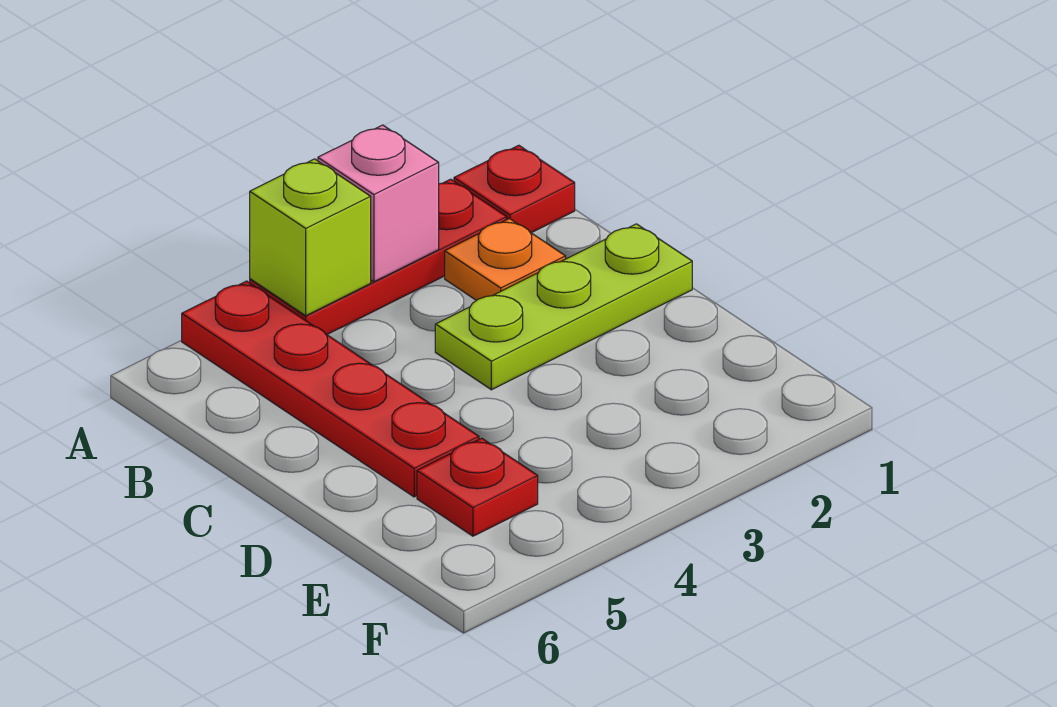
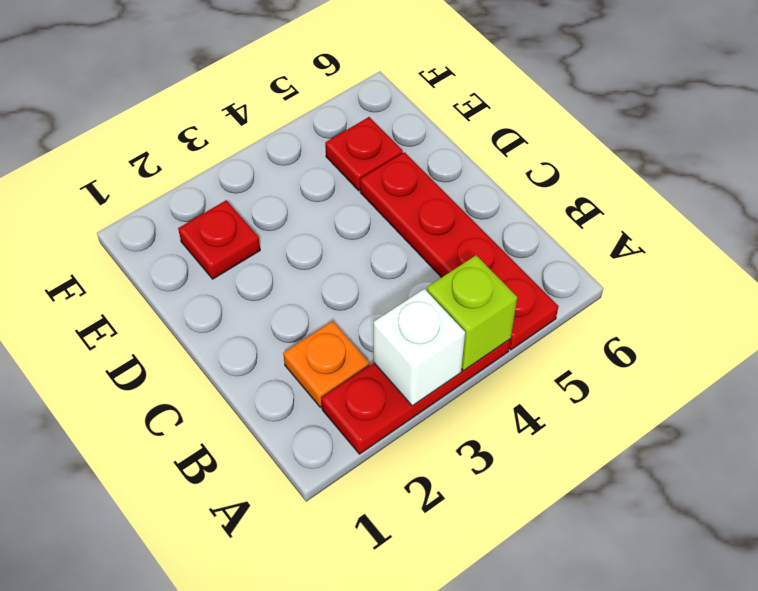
red plate A1 level 1 -> red plate E2 level 1
pink brick A3 level 2 -> white brick A3 level 2
lime plate C1:C3 level 1 -> none

